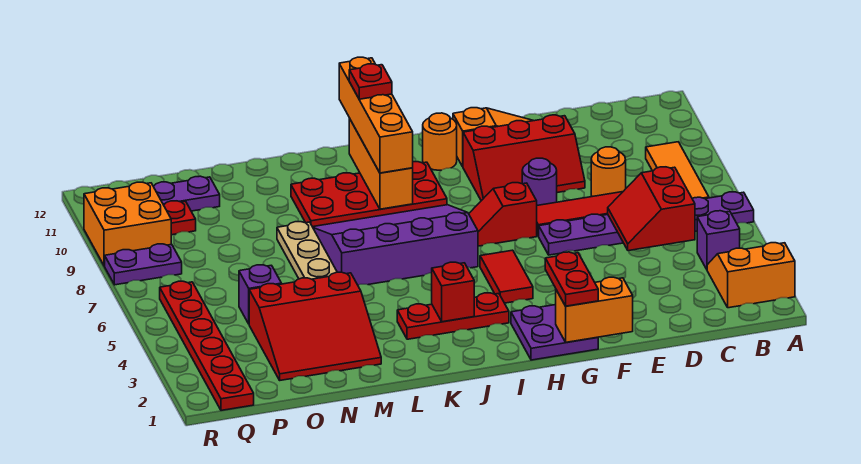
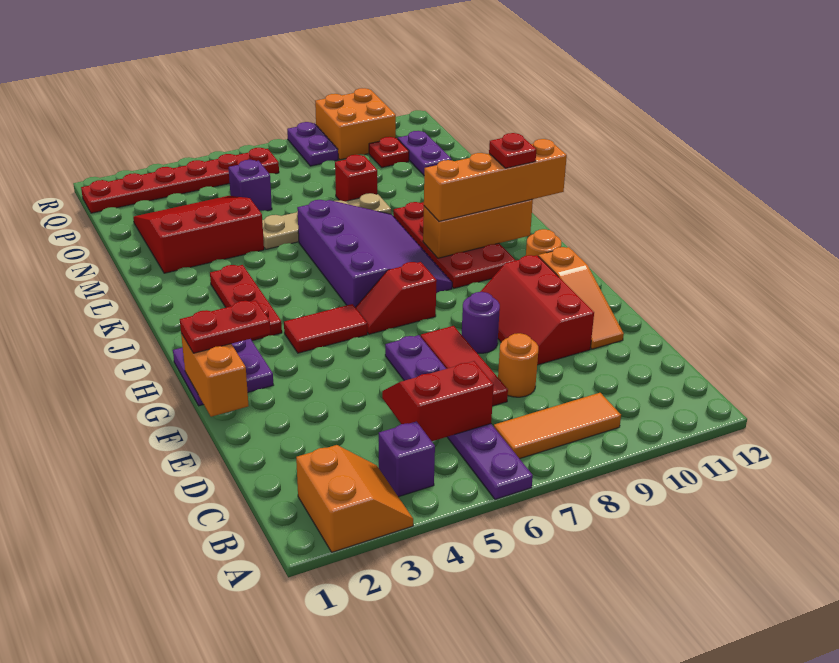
red slope G7:H7 level 1 top G -> red slope H6:H7 level 1 top 7
red brick J3 level 2 -> red brick N8 level 1
red slope M2:O4 level 1 top 4 -> red slope M2:O4 level 1 top M

